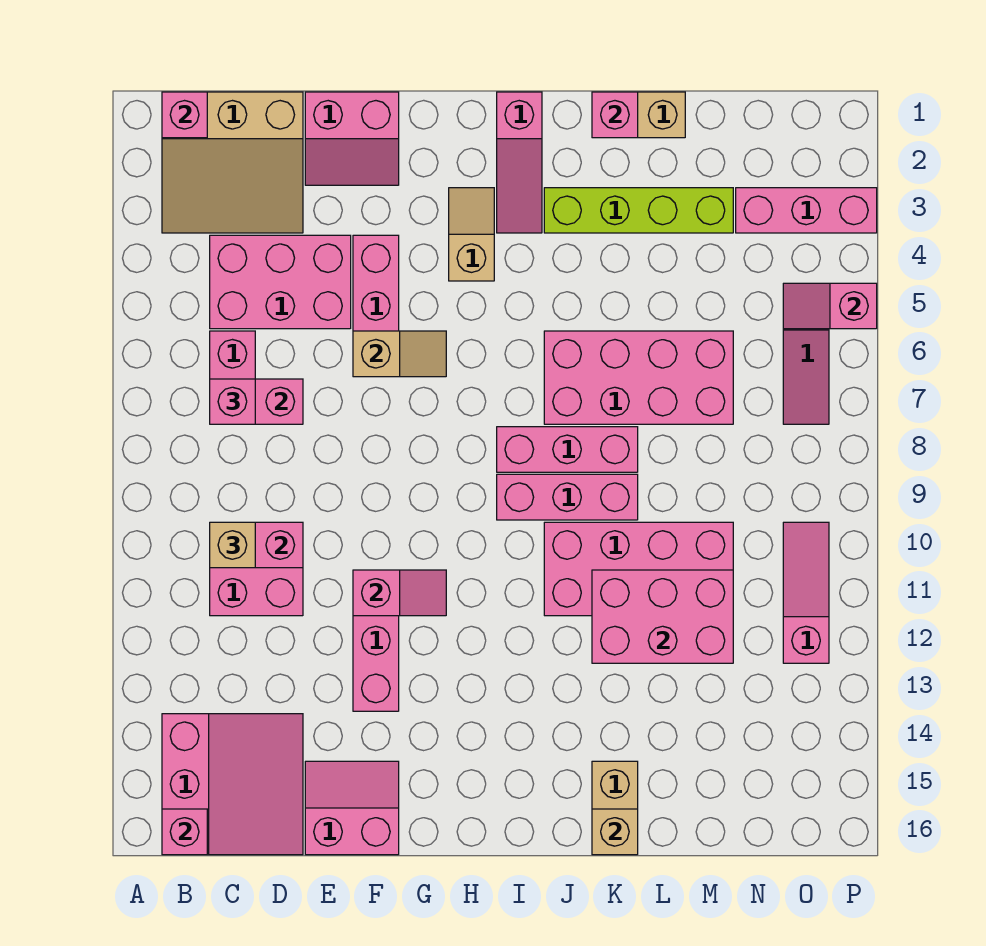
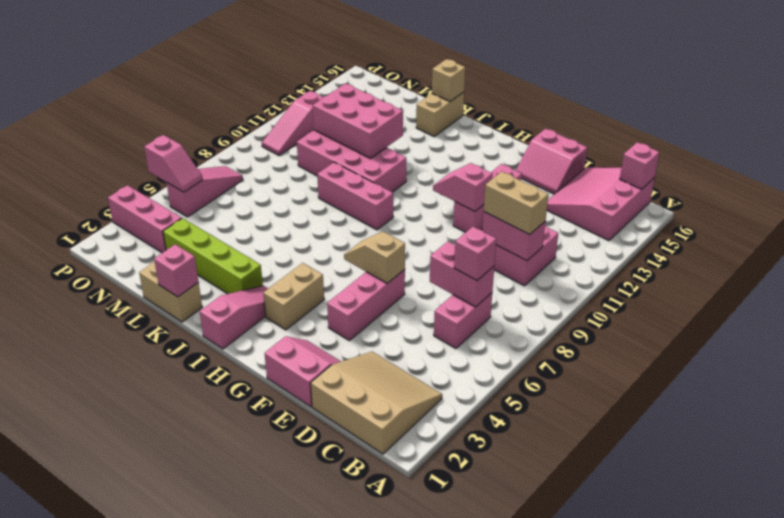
pink brick B1 level 2 -> none
pink brick C4:E5 level 1 -> none
tan brick C10 level 3 -> tan brick C10:D10 level 3
tan slope H3:H4 level 1 top 4 -> tan brick H3:H4 level 1
pink brick I8:K8 level 1 -> none
pink brick J6:M7 level 1 -> none

